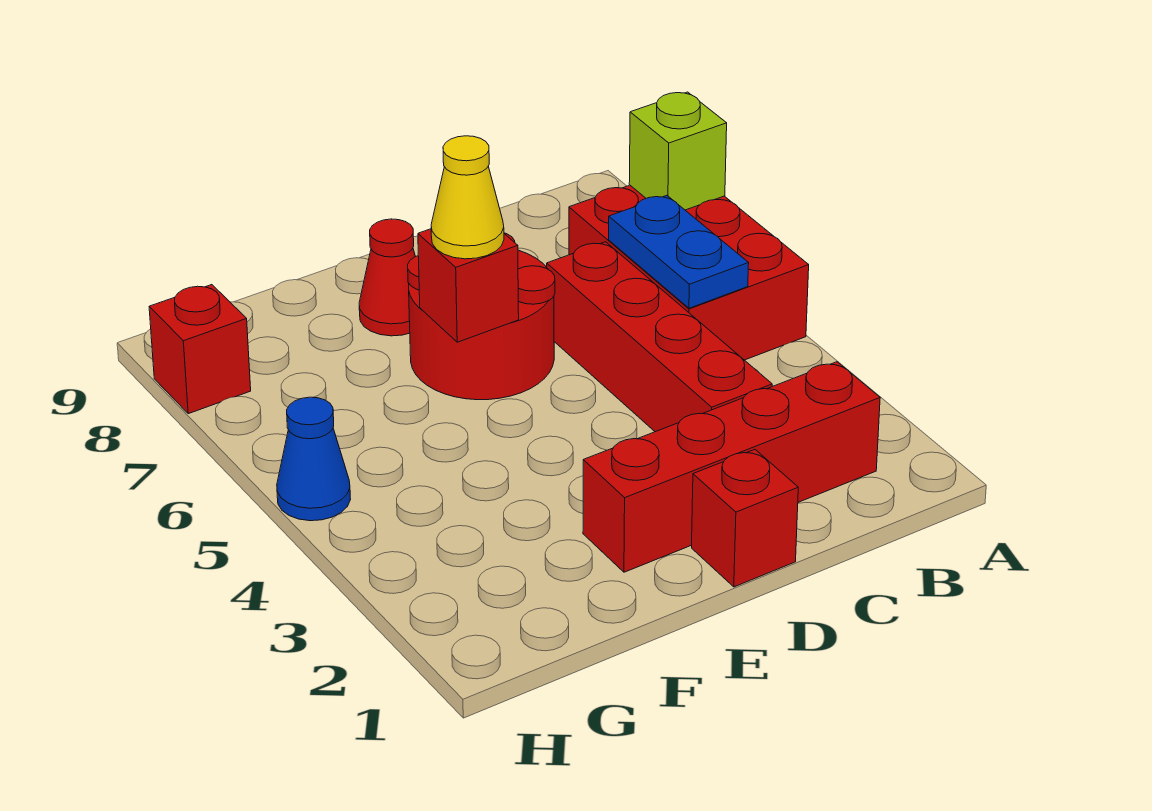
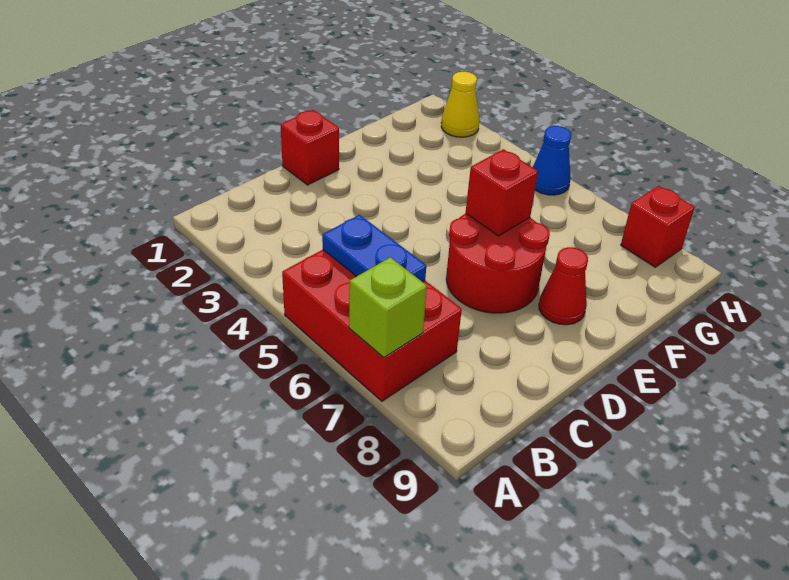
red brick B2:E2 level 1 -> none
red brick C3:C6 level 1 -> none
yellow cone E6 level 3 -> yellow cone H2 level 1

